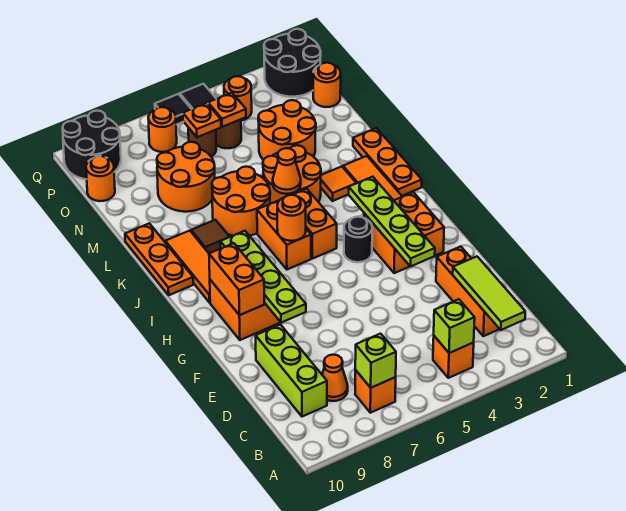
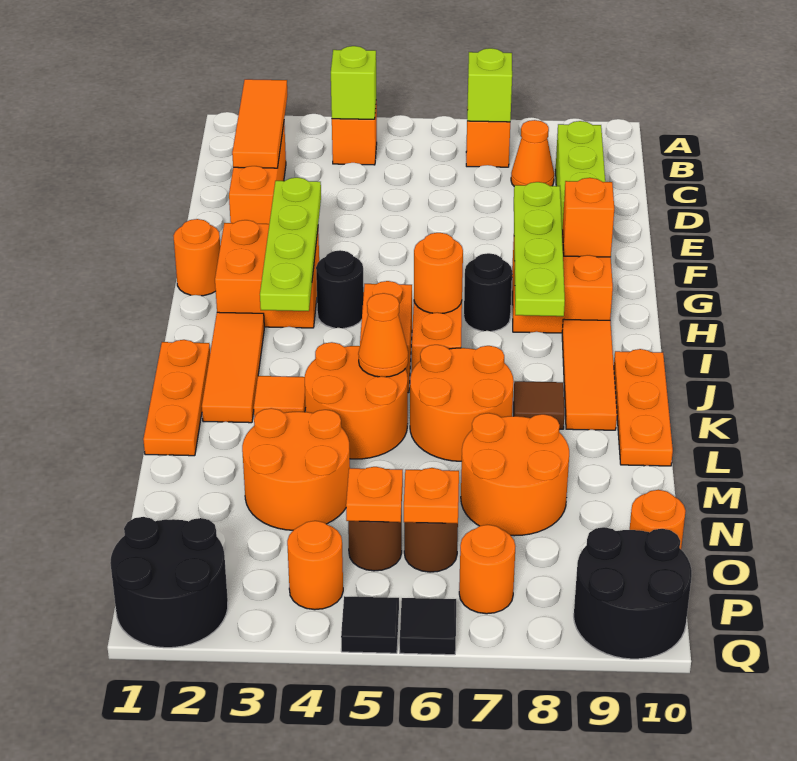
lime tile B2:D2 level 2 -> orange tile B2:D2 level 2
orange brick G9:H9 level 2 -> orange brick G9 level 2
none -> black round brick H7 level 1
orange round brick O1 level 1 -> orange round brick G1 level 1

